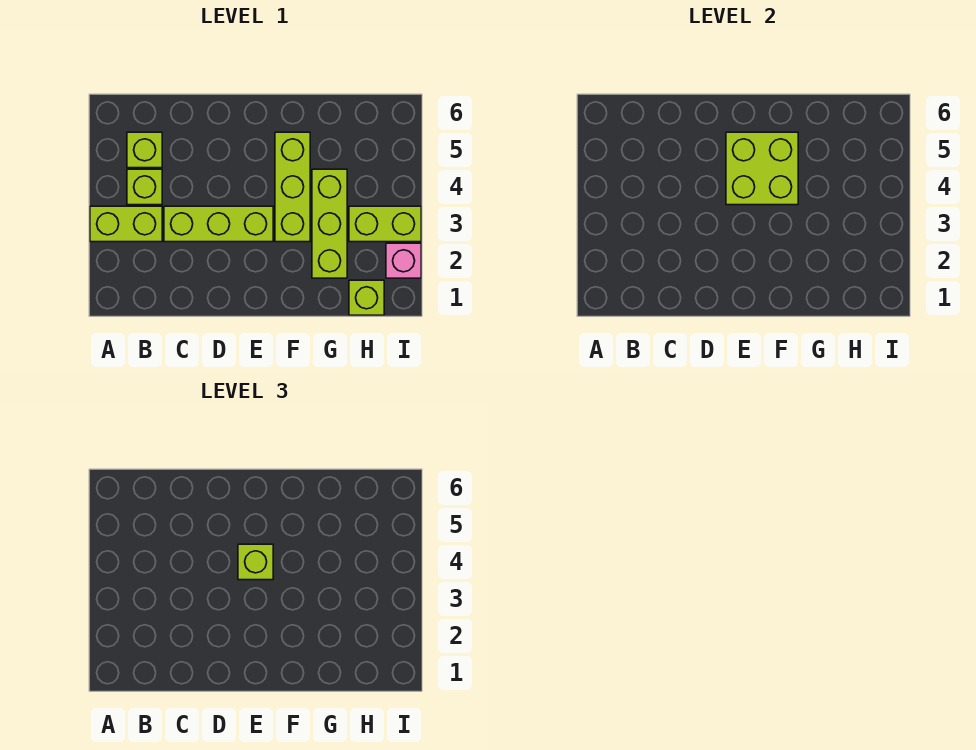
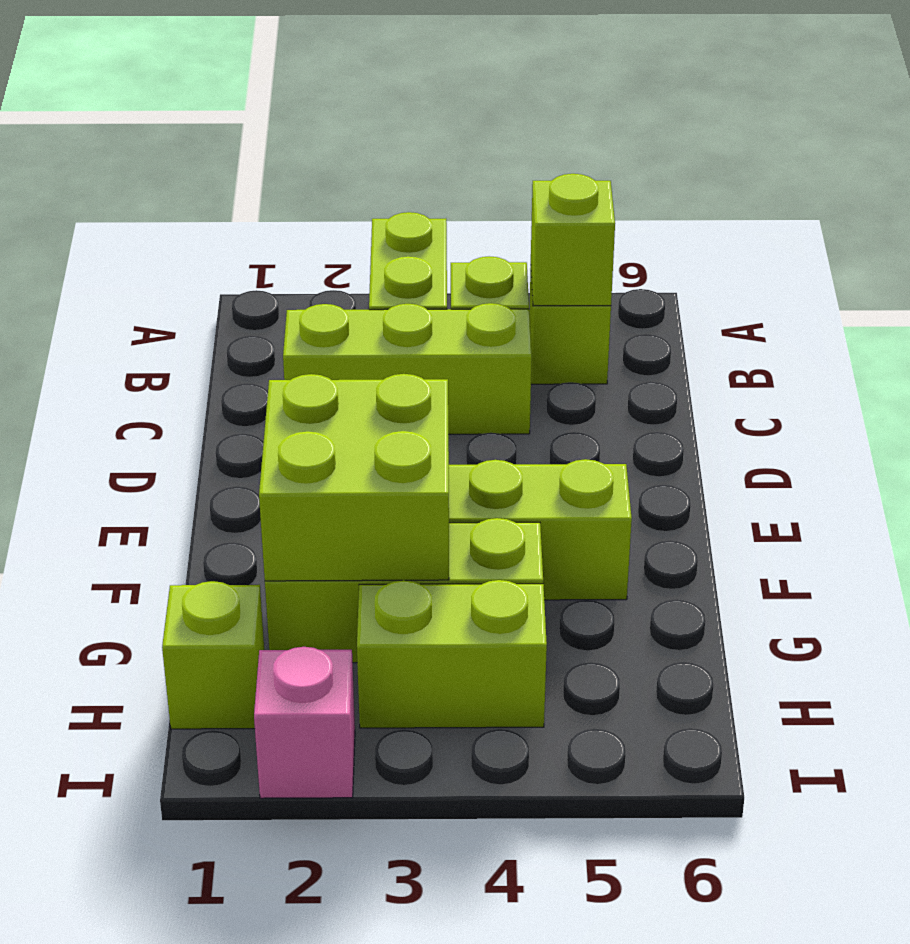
lime brick C3:E3 level 1 -> lime brick C2:C4 level 1
lime brick E4:F5 level 2 -> lime brick F2:G3 level 2
lime brick E4 level 3 -> lime brick B5 level 2
lime brick H3:I3 level 1 -> lime brick H3:H4 level 1

